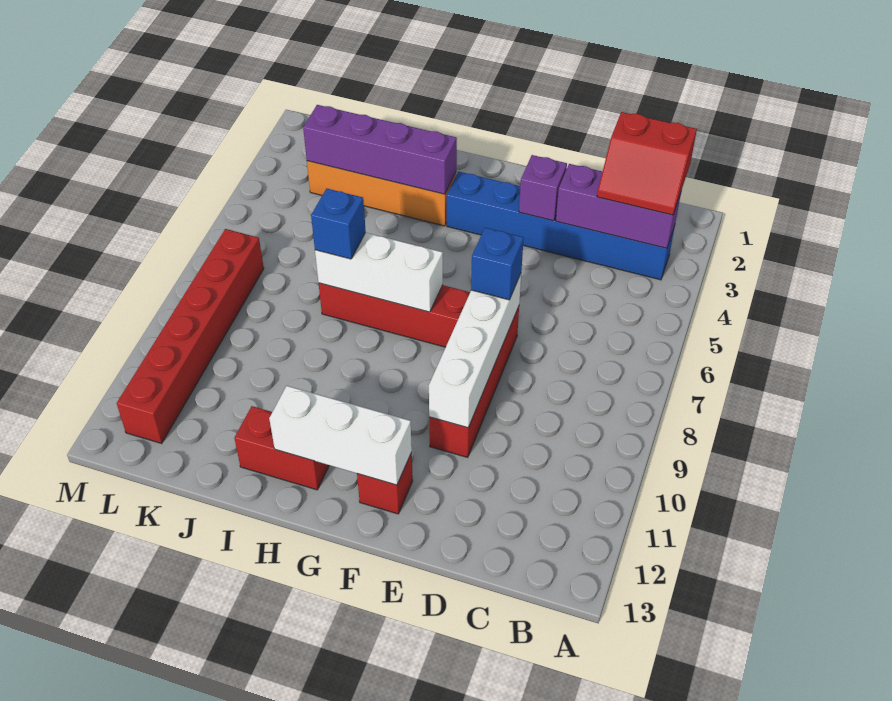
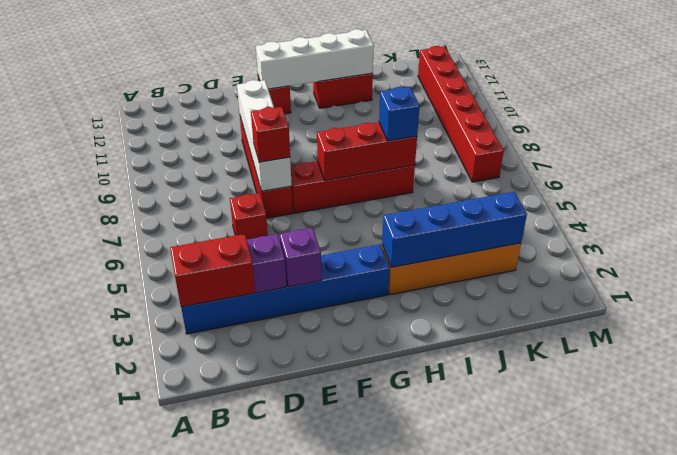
none -> red brick D6 level 1
blue brick E7 level 3 -> red brick E7 level 3
white brick F12:H12 level 2 -> white brick F12:I12 level 2
white brick G7:I7 level 2 -> red brick G7:I7 level 2
purple brick H3:K3 level 2 -> blue brick H3:K3 level 2

